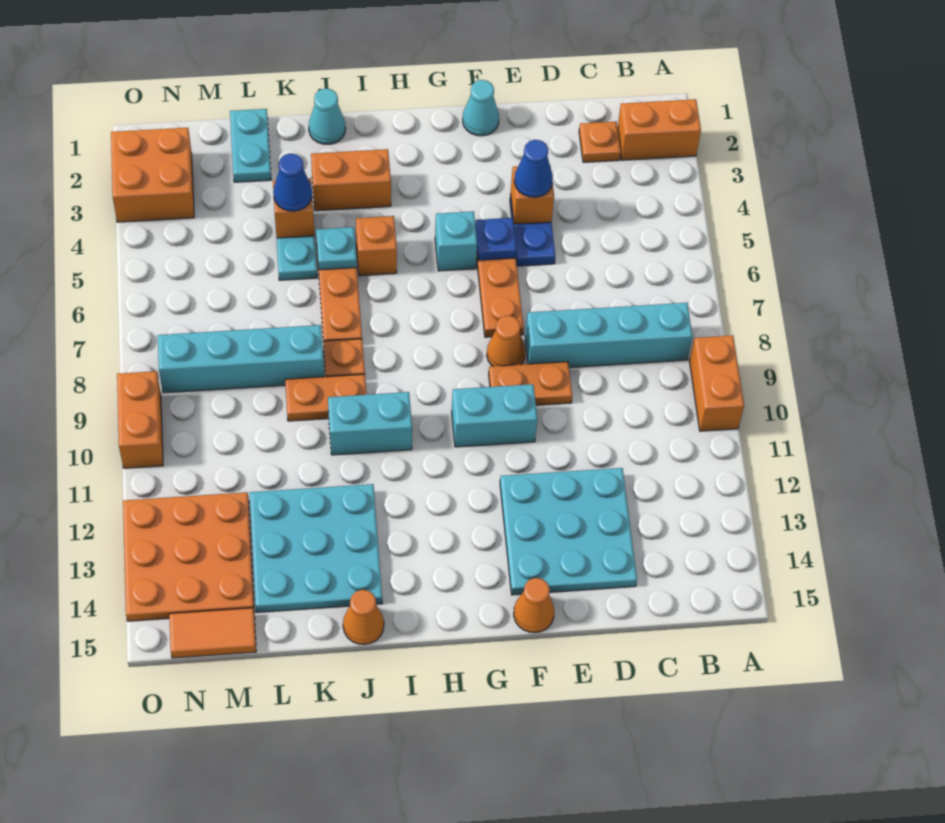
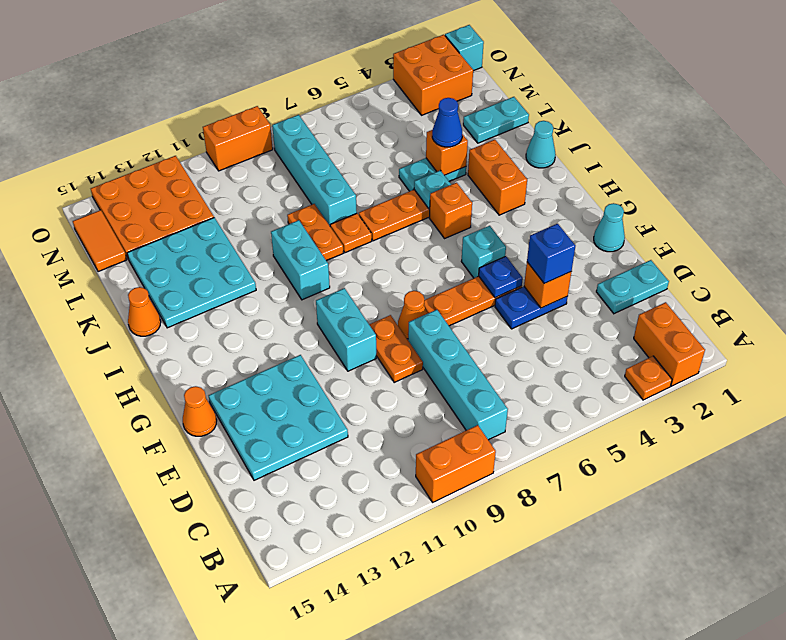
orange plate C2 level 1 -> orange plate A3 level 1
none -> cyan plate D1:D2 level 1
blue cone E4 level 3 -> blue brick E4 level 3
none -> cyan brick O1 level 1

